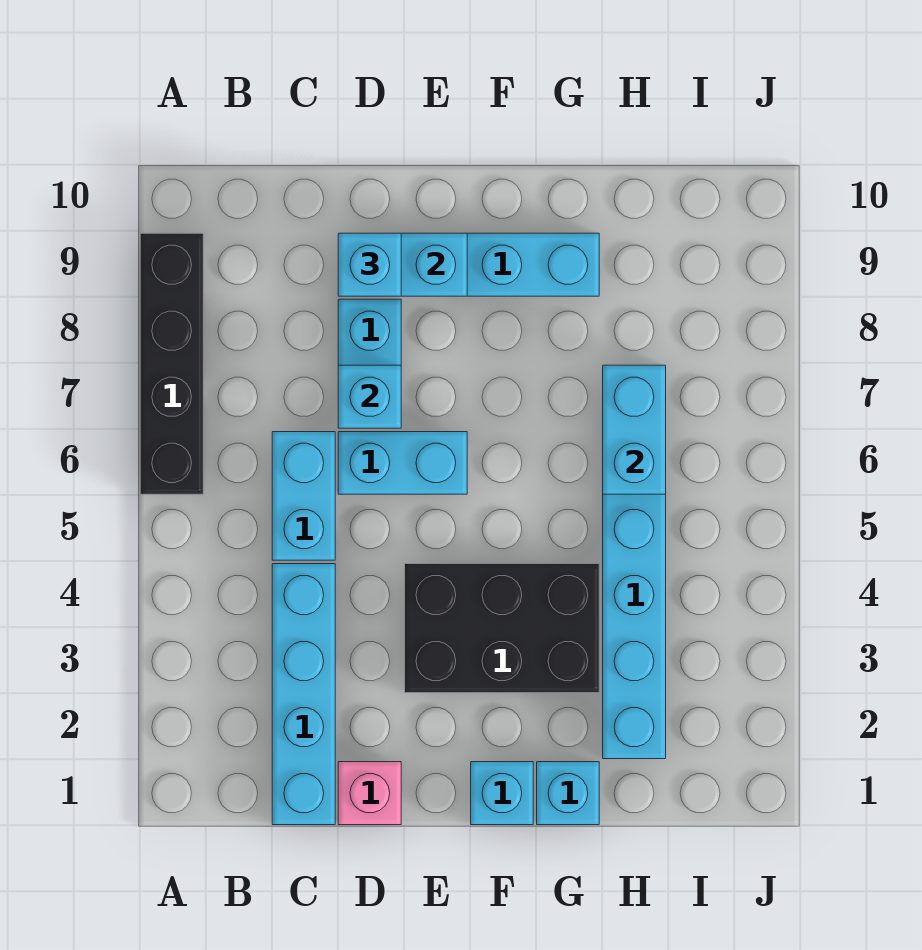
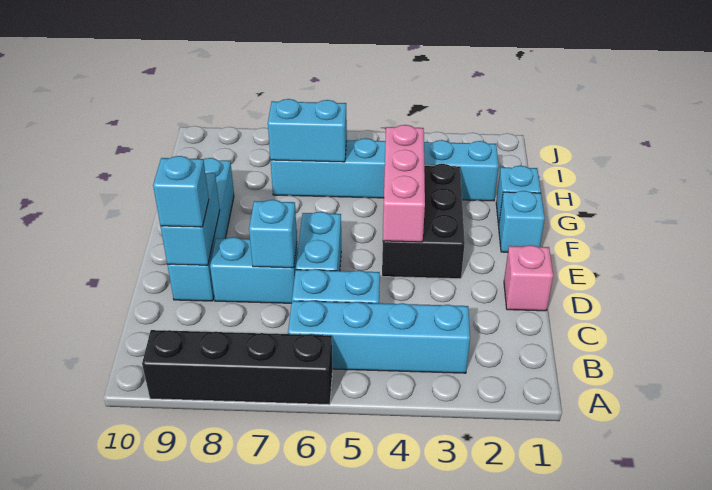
cyan brick C1:C4 level 1 -> cyan brick B3:B6 level 1
none -> pink brick E4:G4 level 2

